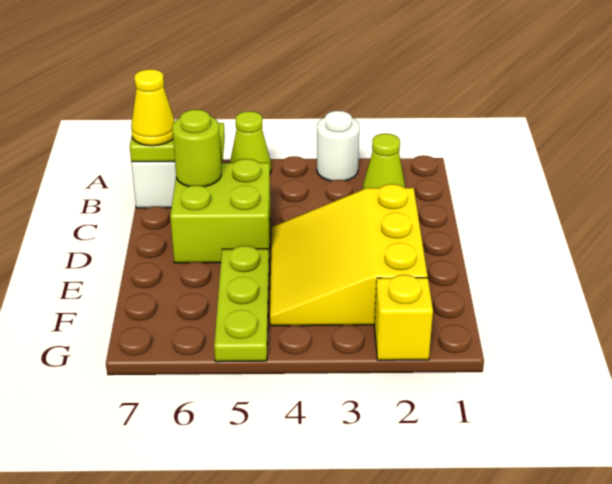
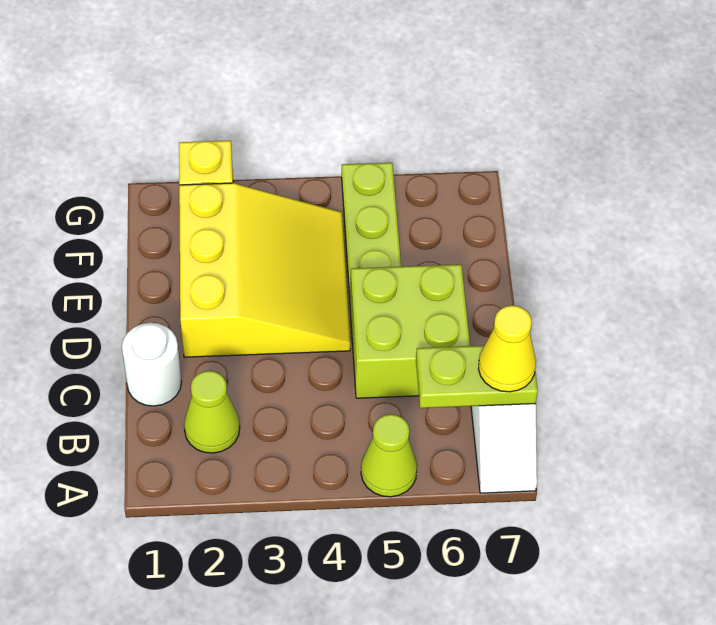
white round brick A3 level 1 -> white round brick C1 level 1
lime round brick C6 level 2 -> none

